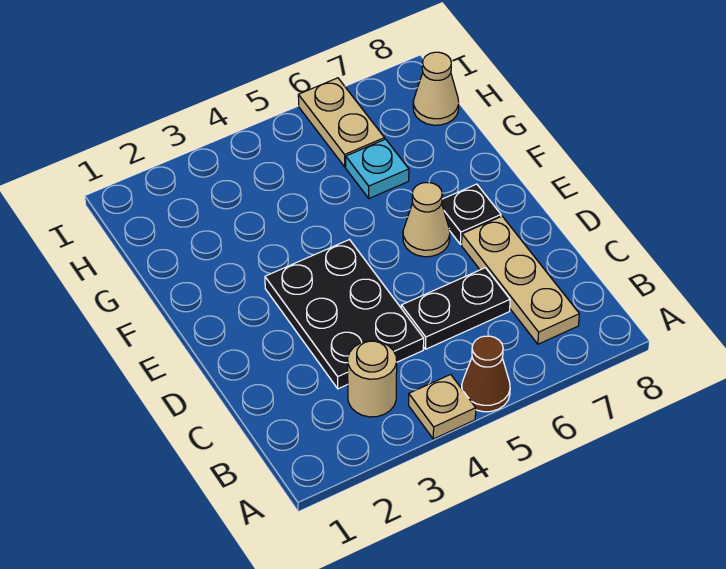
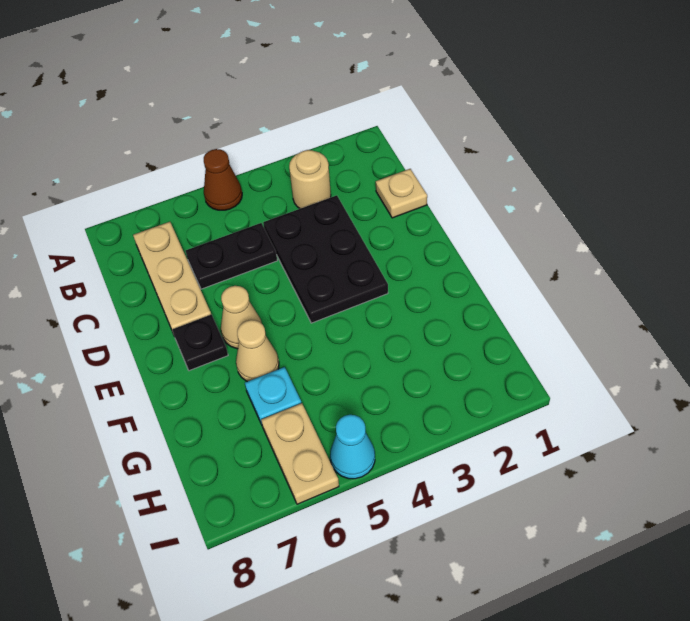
tan plate A4 level 1 -> tan plate C1 level 1
tan cone H8 level 1 -> tan cone F6 level 1
none -> cyan cone I5 level 1

